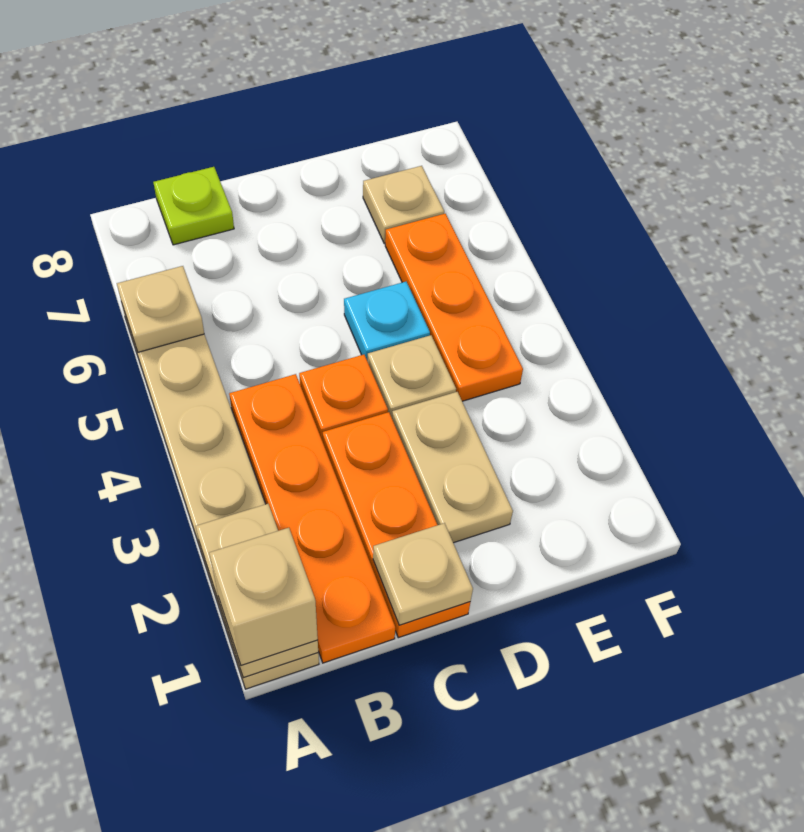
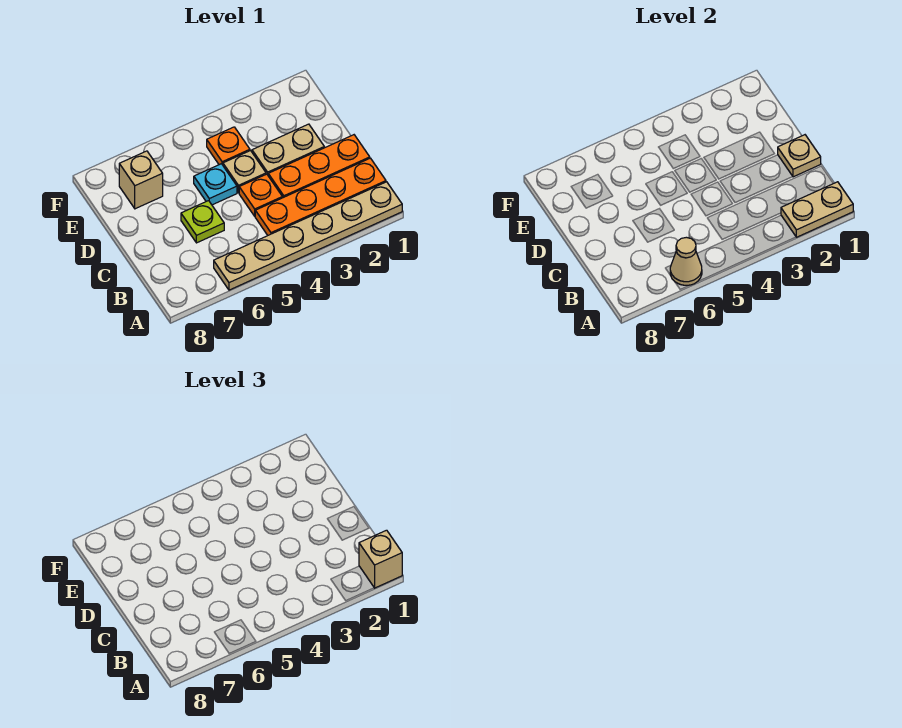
tan plate A6 level 2 -> tan cone A6 level 2
lime plate B8 level 1 -> lime plate C6 level 1
orange plate E4:E6 level 1 -> orange plate E4 level 1
tan plate E7 level 1 -> tan brick E7 level 1

